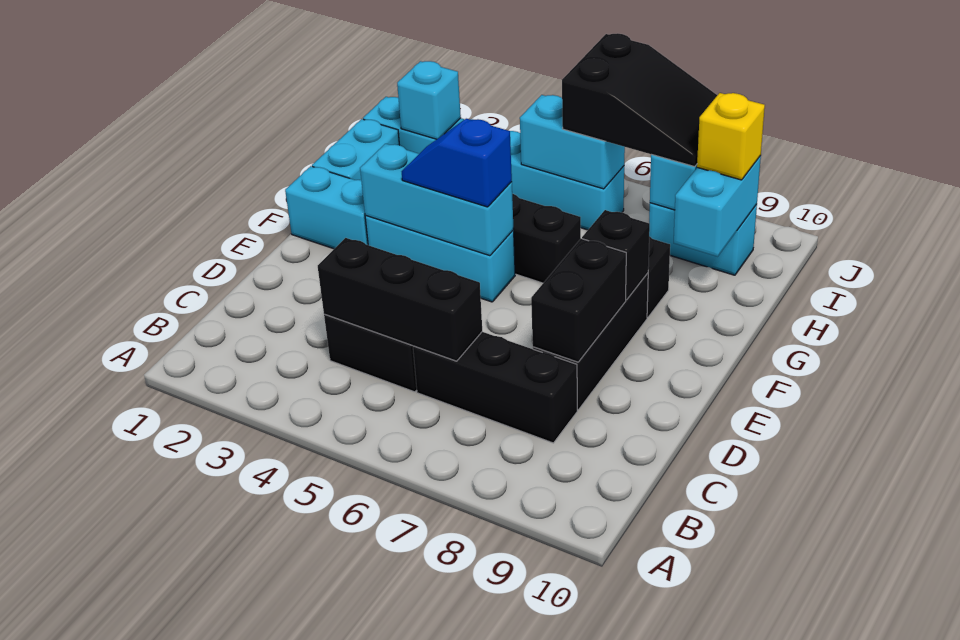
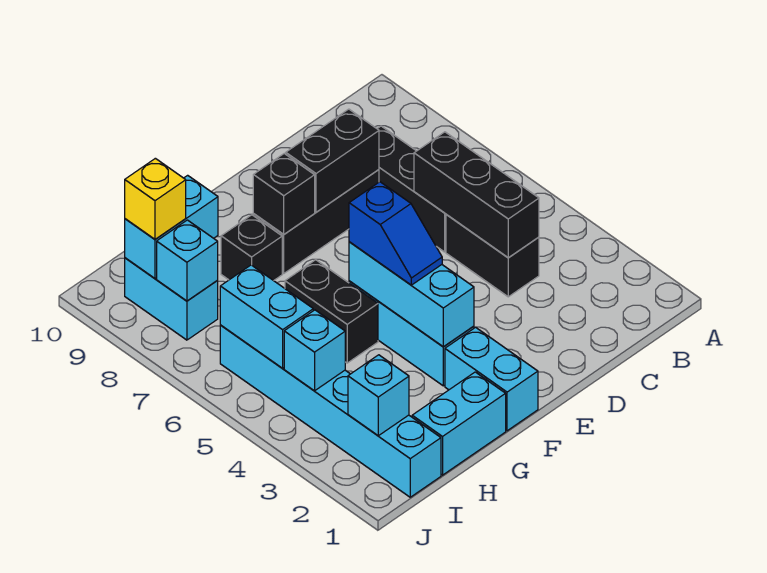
none -> cyan brick I4 level 2
black slope I6:J8 level 3 top 6 -> none

